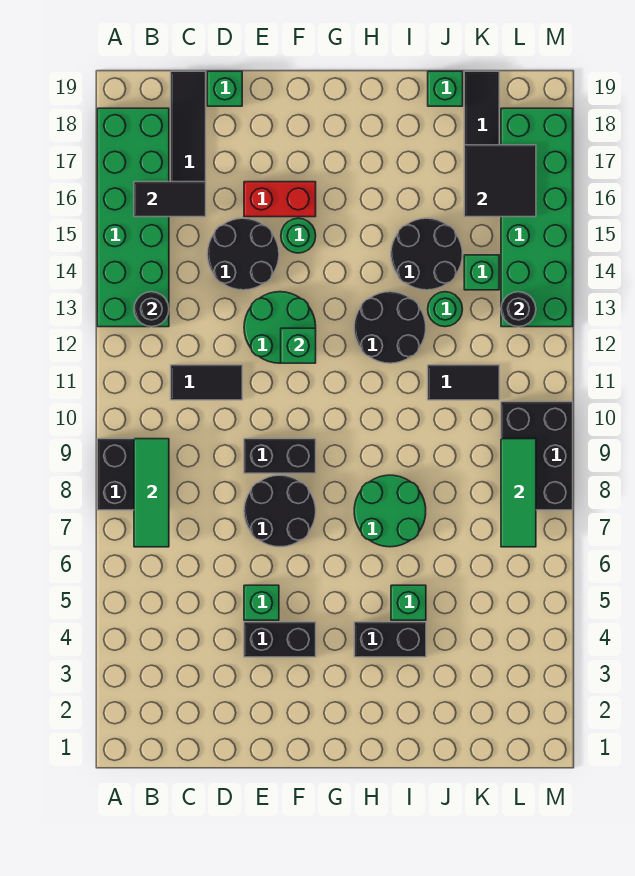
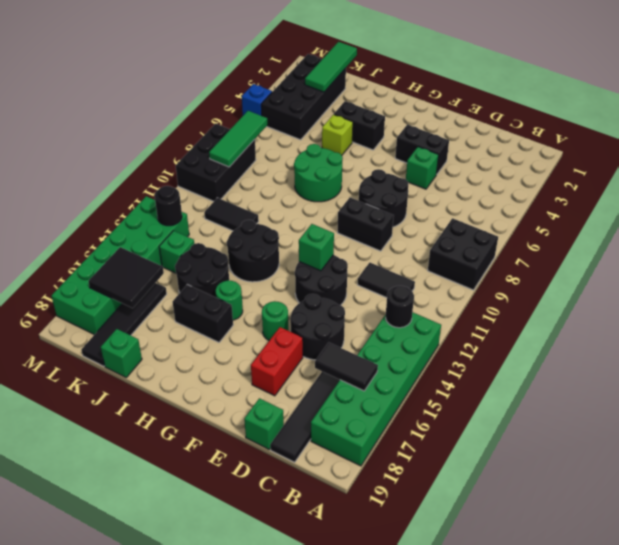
green tile B7:B9 level 2 -> green tile K1:K3 level 2
green round brick E12:F13 level 1 -> black round brick E12:F13 level 1
red brick E16:F16 level 1 -> red brick E16:E17 level 1
none -> black brick H16:I16 level 1
green brick I5 level 1 -> lime brick I5 level 1
green round brick J13 level 1 -> green round brick H15 level 1
none -> black brick K2:L5 level 1
none -> blue brick M5 level 1

